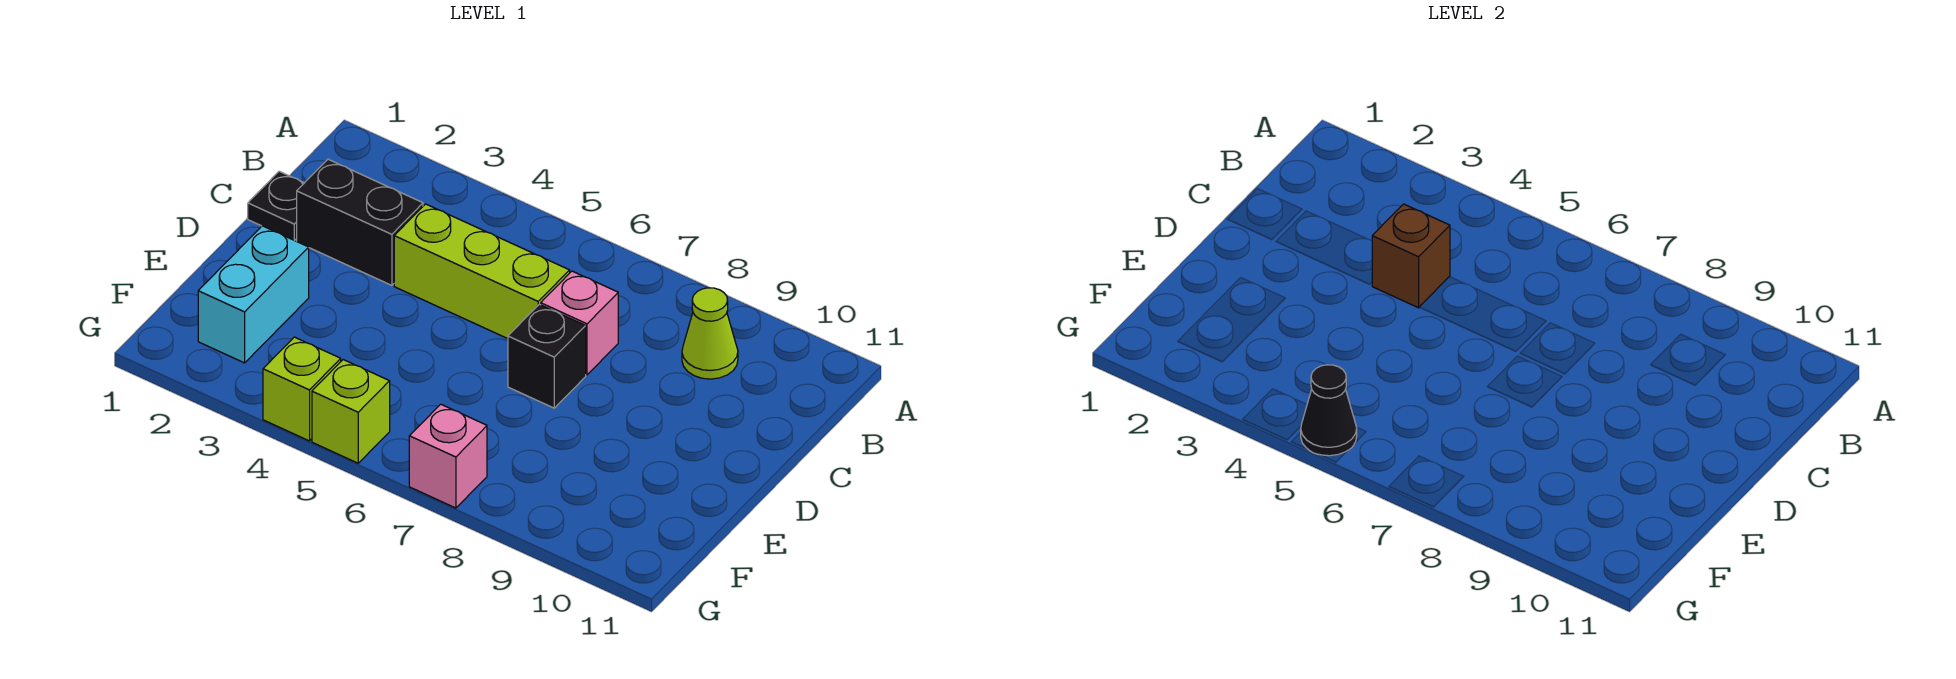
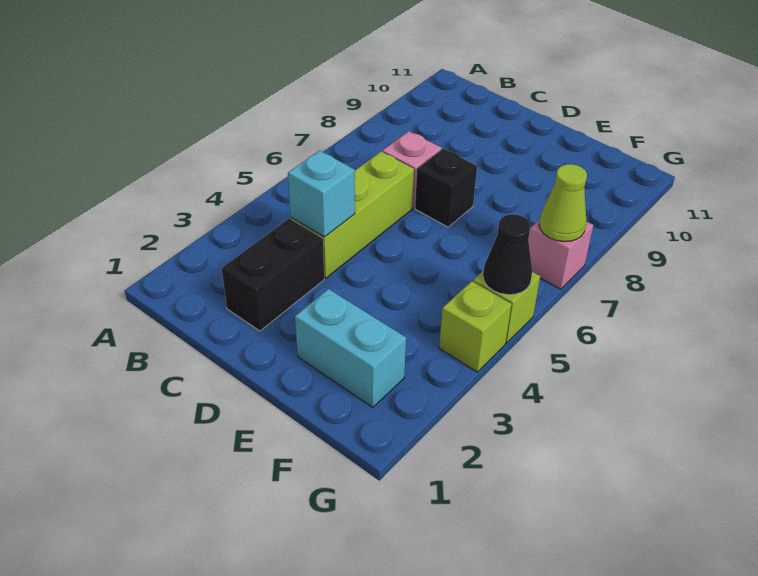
lime cone B9 level 1 -> lime cone G7 level 2
black plate C1 level 1 -> none
brown brick C4 level 2 -> cyan brick C4 level 2

